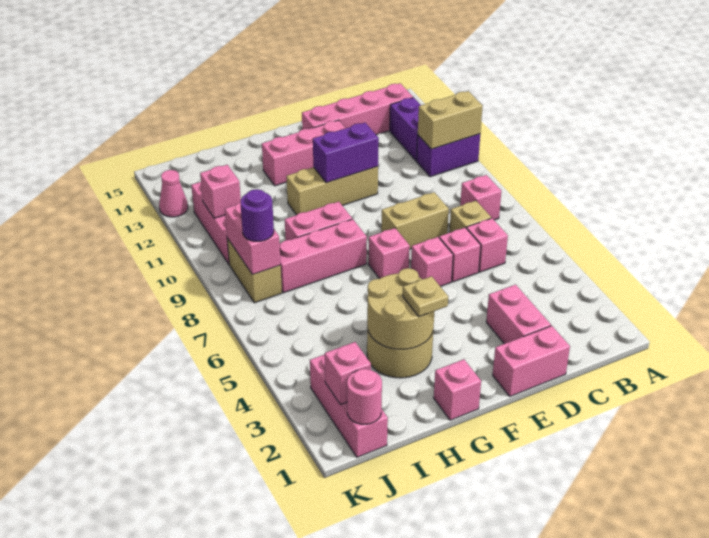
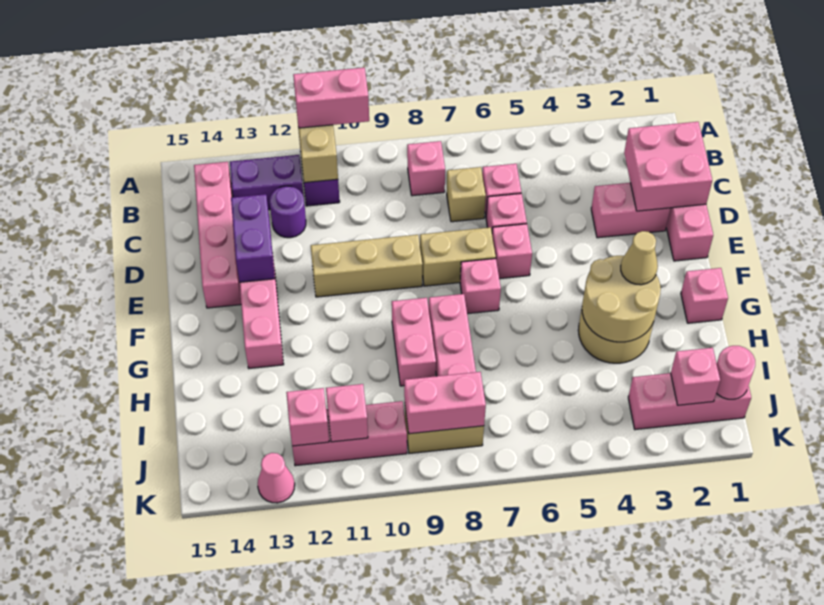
none -> pink brick A10:A11 level 3
none -> pink brick C1:D2 level 2
tan brick D8:E8 level 1 -> tan brick E7:E8 level 1
tan brick E11:G11 level 1 -> tan brick E9:E11 level 1
purple brick E11:F11 level 2 -> purple brick D13:E13 level 2
tan plate G3 level 3 -> tan cone G3 level 3
purple round brick J8 level 3 -> purple round brick C12 level 1
none -> pink brick J12 level 2

